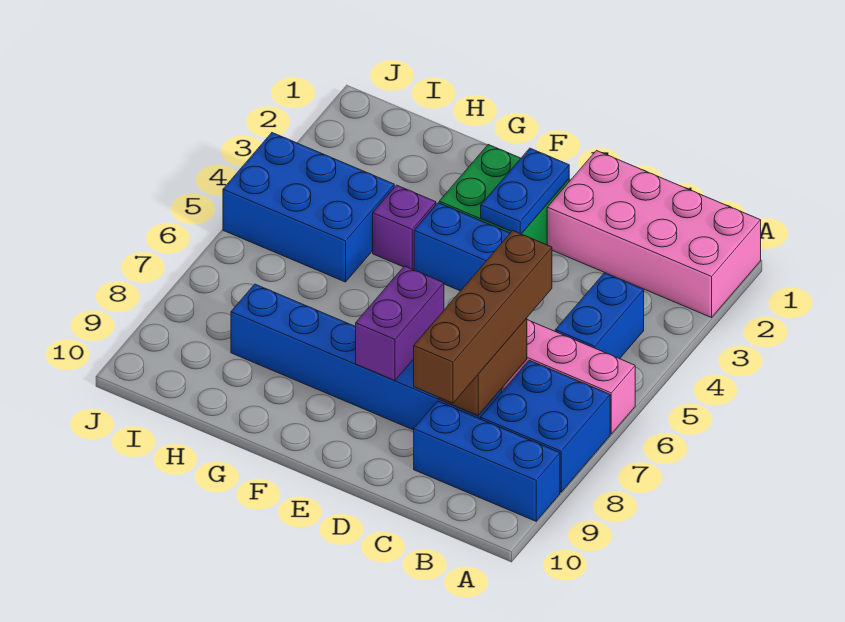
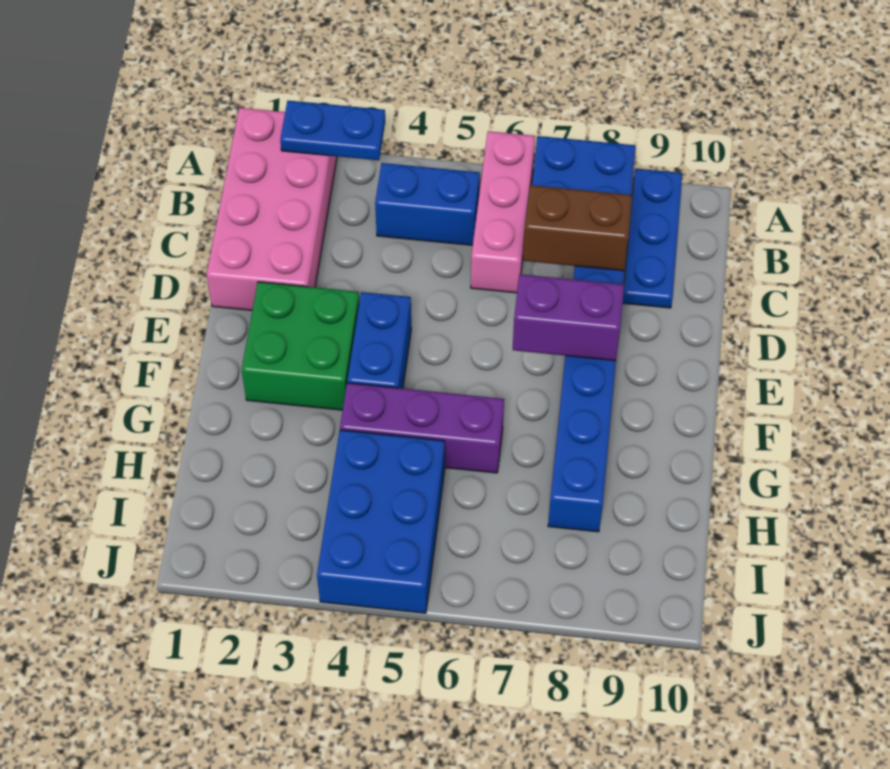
blue brick A9:C9 level 1 -> blue plate A9:C9 level 1
brown brick C6:C9 level 3 -> none
blue plate E2:E3 level 2 -> blue plate A2:A3 level 2
purple brick G4 level 1 -> purple brick G4:G6 level 1

